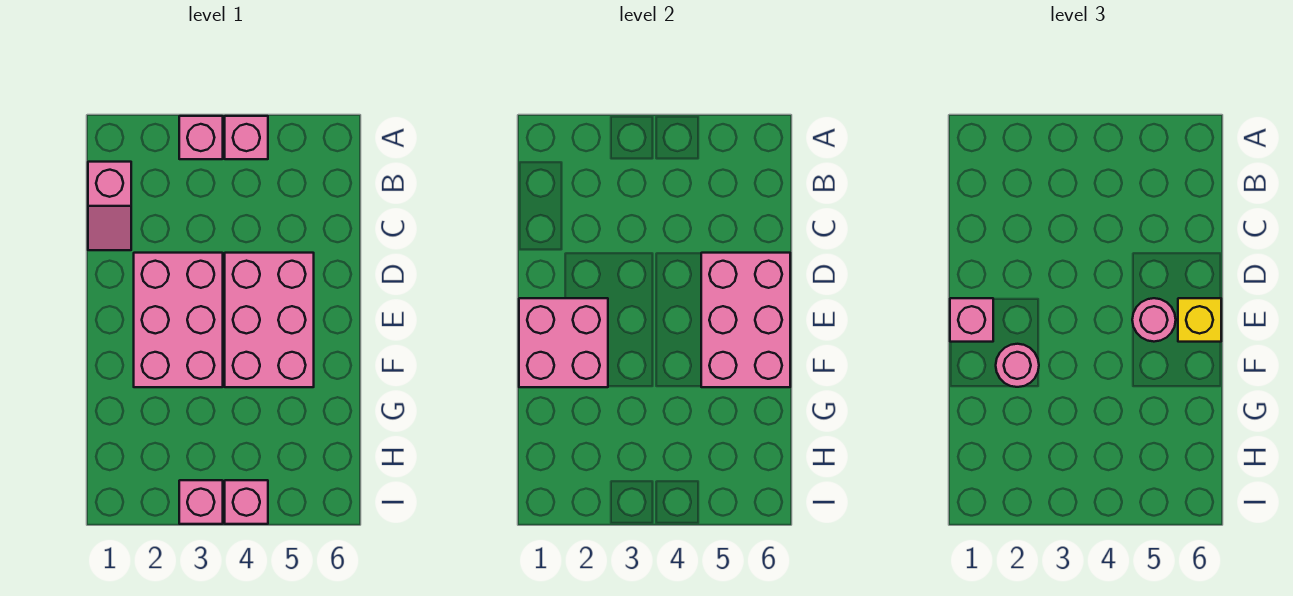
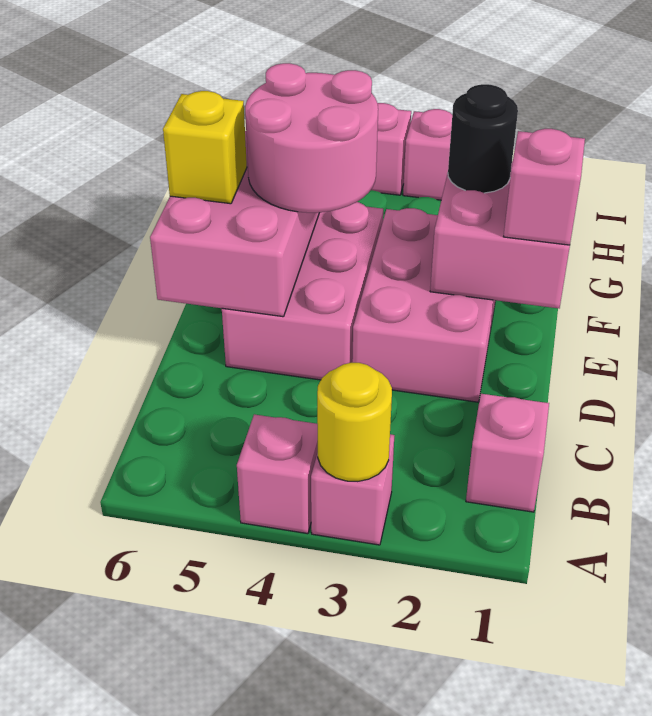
none -> yellow round brick A3 level 2
pink round brick E5 level 3 -> pink round brick E4:F5 level 3
pink round brick F2 level 3 -> black round brick F2 level 3

